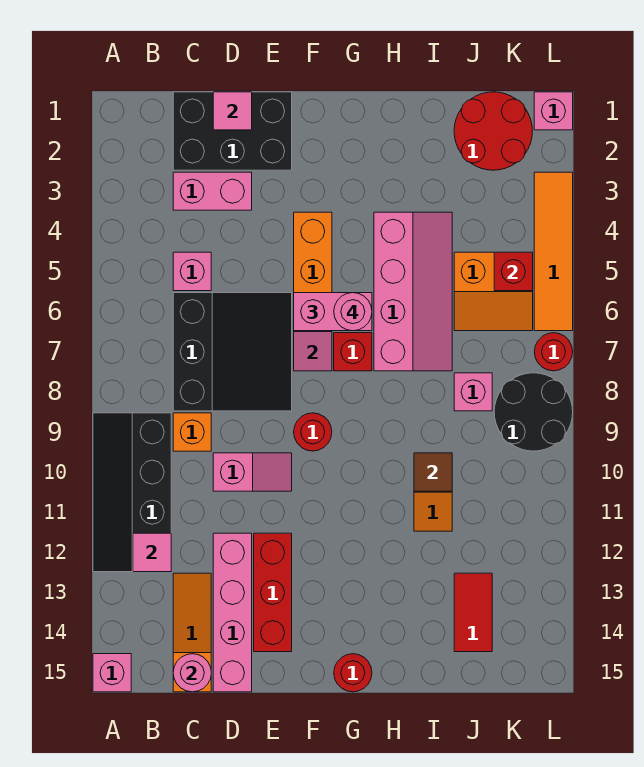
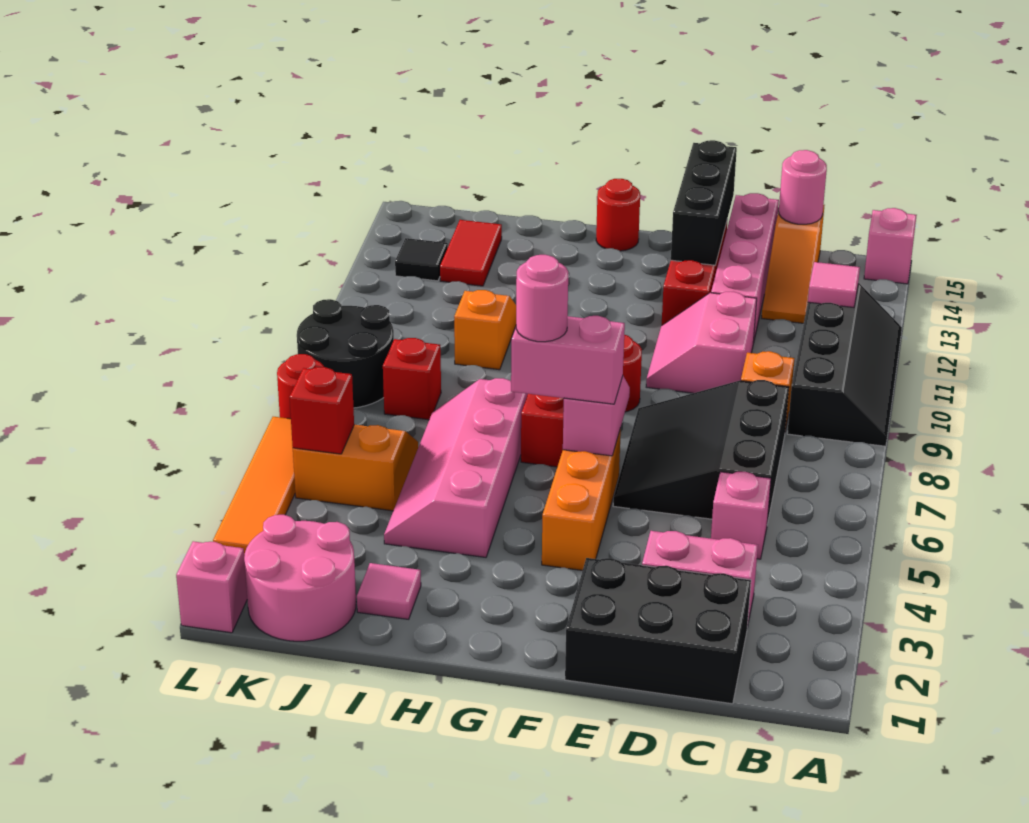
pink tile D1 level 2 -> pink tile I2 level 1
pink slope D10:E10 level 1 top D -> pink slope D10:E11 level 1 top D
none -> black brick E13:E15 level 2
brown tile I10 level 2 -> none
red round brick J1:K2 level 1 -> pink round brick J1:K2 level 1
pink brick J8 level 1 -> red brick J8 level 1
none -> black tile K13 level 1

